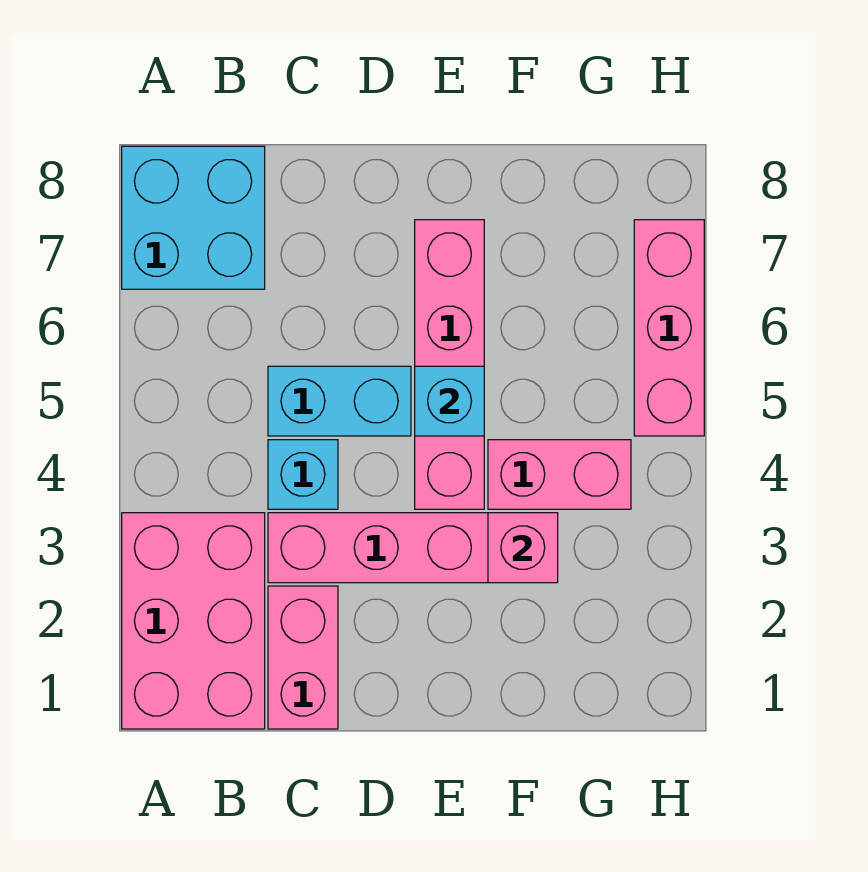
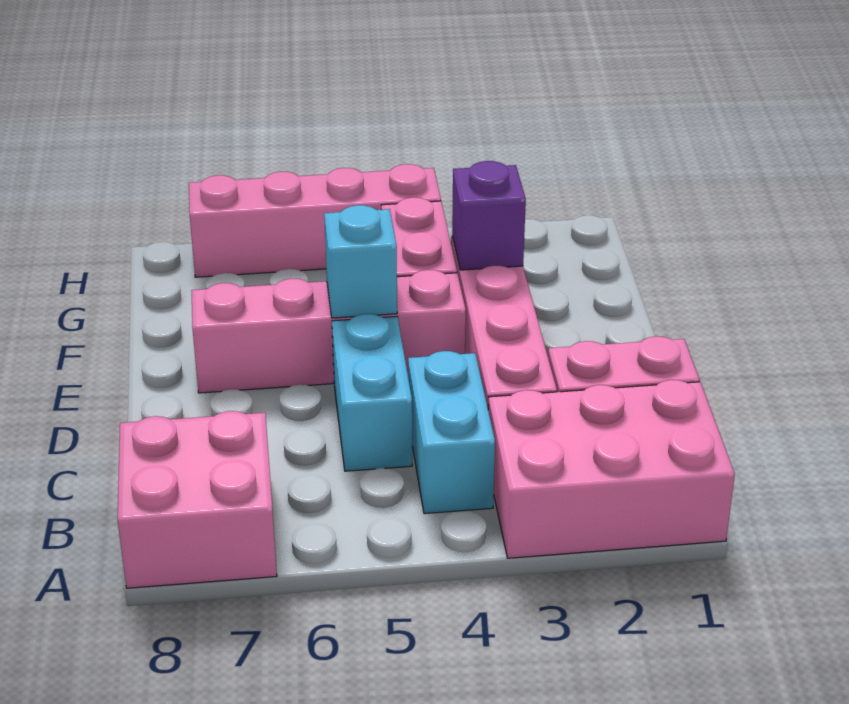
cyan brick A7:B8 level 1 -> pink brick A7:B8 level 1
cyan brick C4 level 1 -> cyan brick B4:C4 level 1
pink brick F3 level 2 -> purple brick F3 level 2
pink brick H5:H7 level 1 -> pink brick H4:H7 level 1

